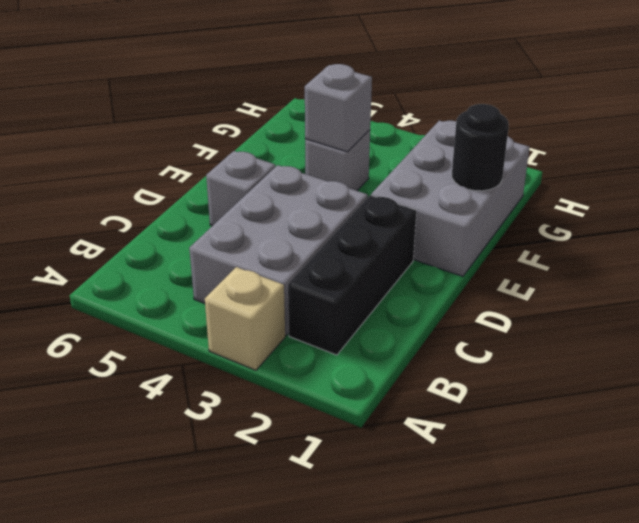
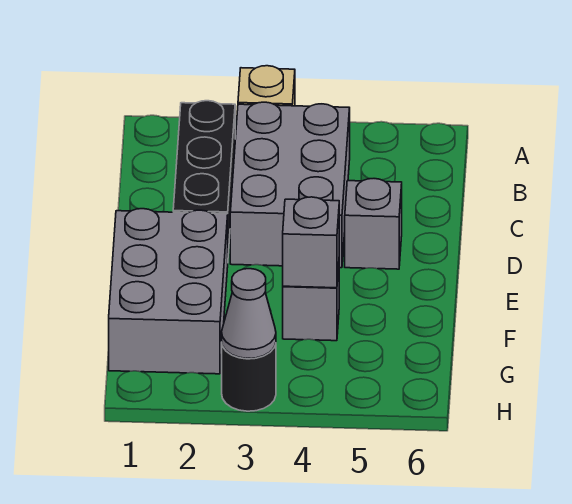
black round brick F1 level 2 -> black round brick H3 level 1
none -> grey cone H3 level 2

